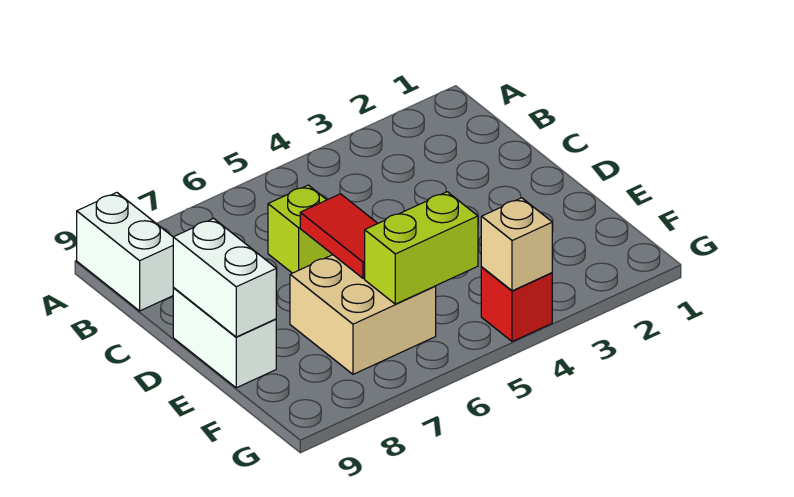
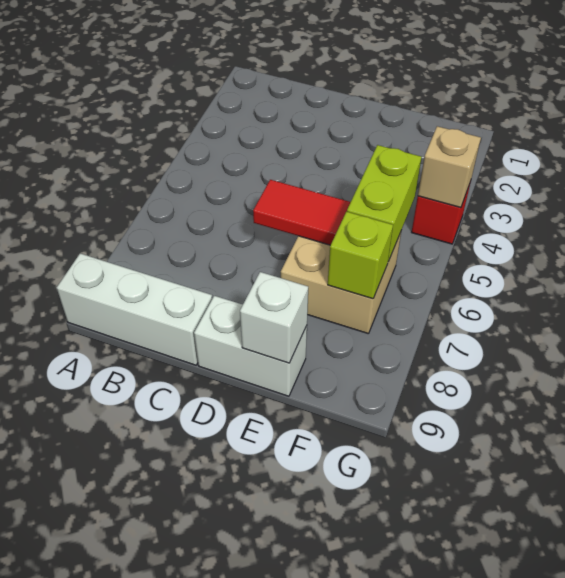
white brick A9:B9 level 1 -> white brick A9:C9 level 1
lime brick C6 level 1 -> lime brick F7 level 2
white brick D9:E9 level 2 -> white brick E9 level 2

